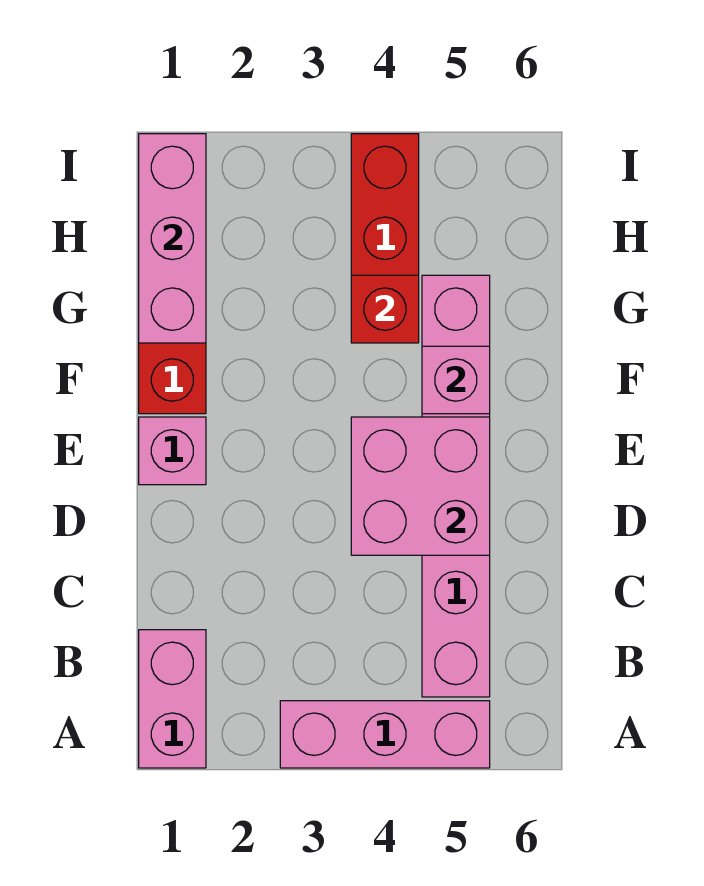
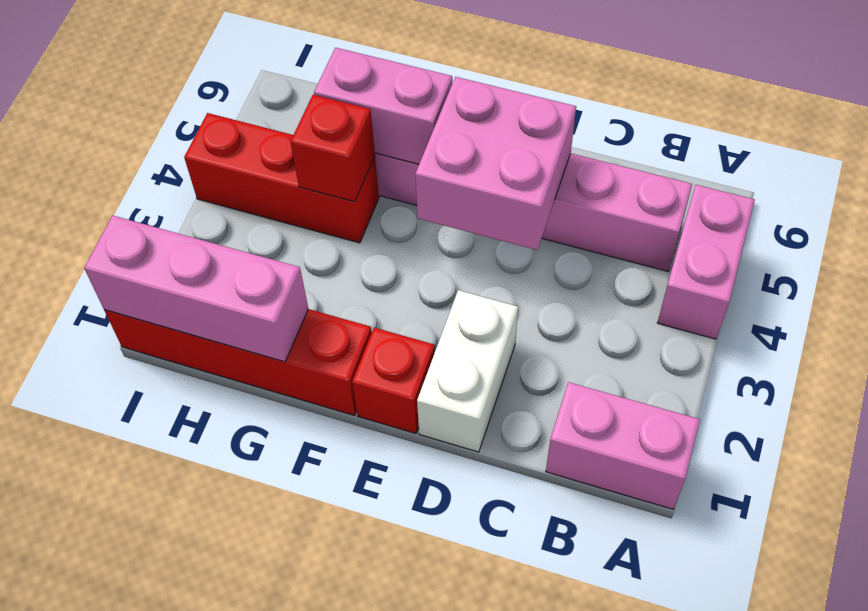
pink brick A3:A5 level 1 -> pink brick A4:A5 level 1
none -> white brick D1:D2 level 1
pink brick E1 level 1 -> red brick E1 level 1
pink brick F5 level 2 -> pink brick F5:G5 level 2

